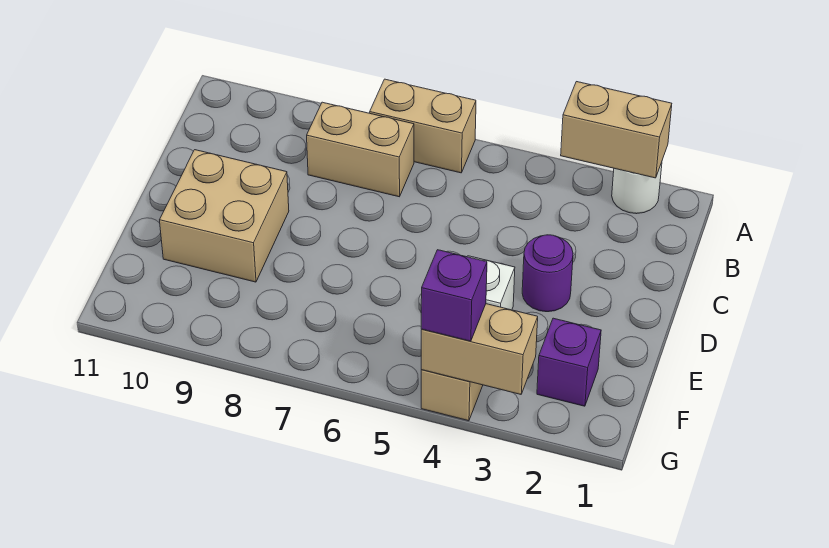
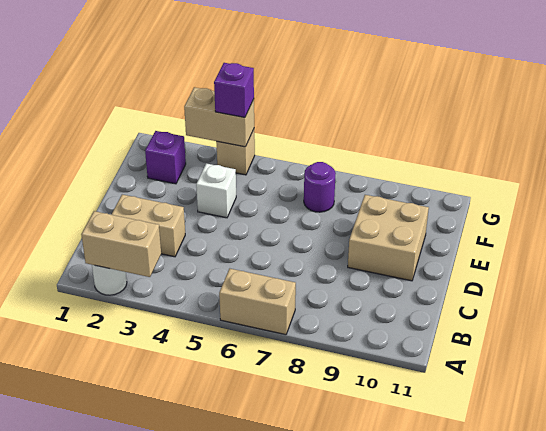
tan brick B7:B8 level 1 -> tan brick C2:C3 level 1
purple round brick D3 level 1 -> purple round brick F7 level 1

